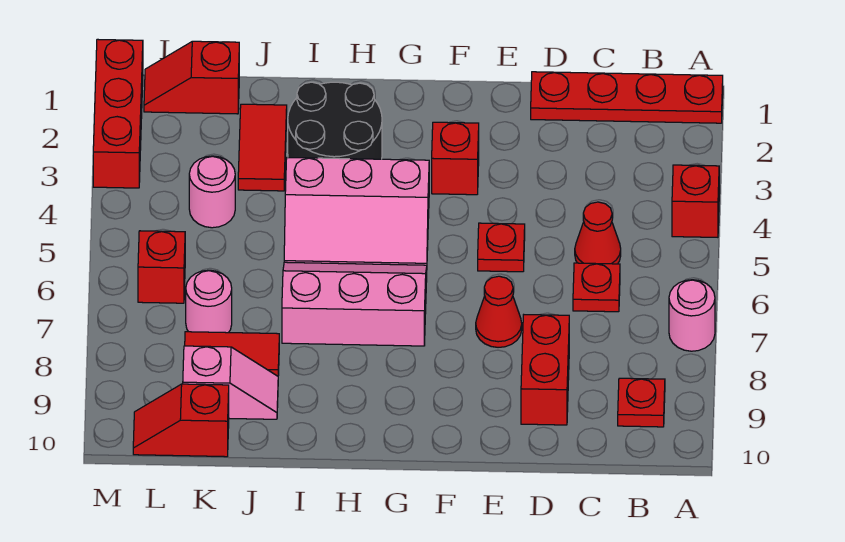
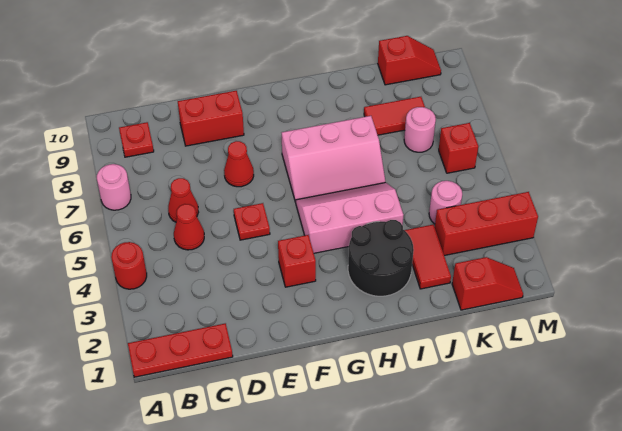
red plate A1:D1 level 1 -> red plate A1:C1 level 1
red brick A4 level 1 -> red round brick A4 level 1
red plate C6 level 1 -> red cone C6 level 1
red brick D8:D9 level 1 -> red brick D9:E9 level 1
pink slope J9:K9 level 1 top K -> none
red brick M1:M3 level 1 -> red brick K3:M3 level 1

